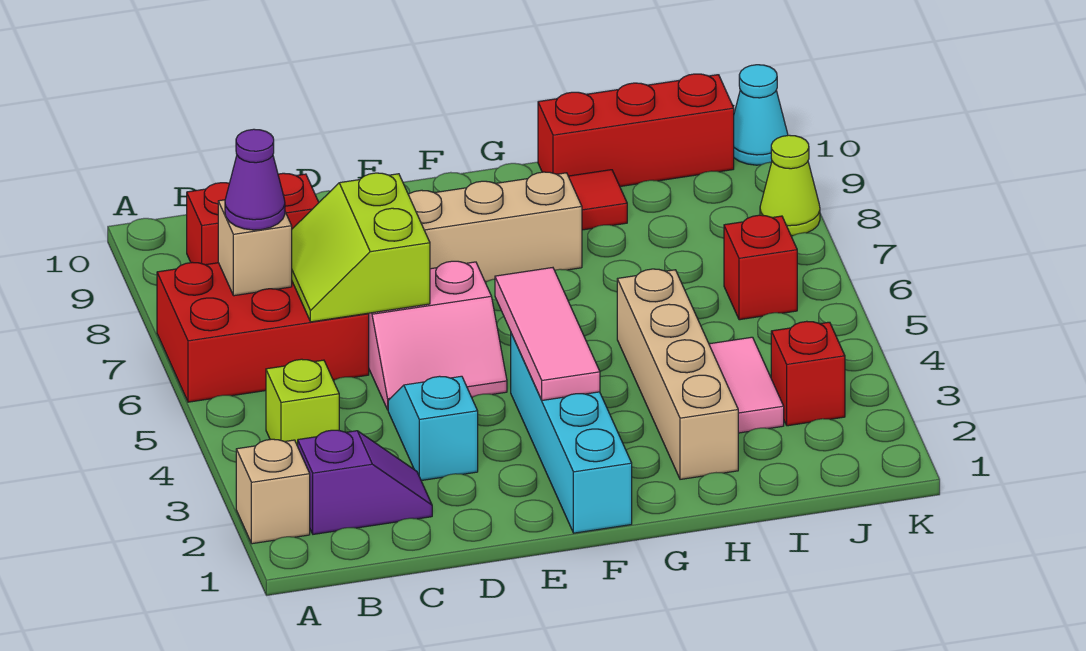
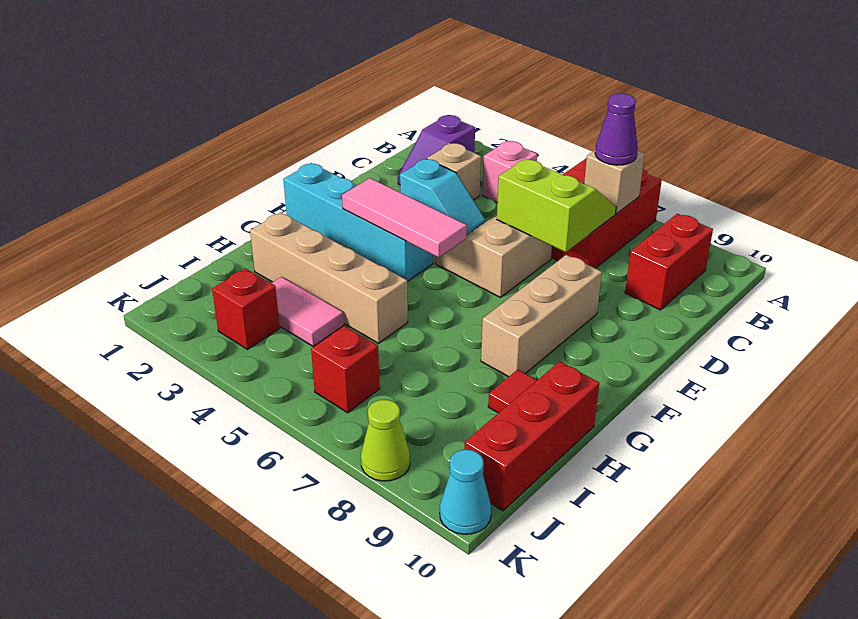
tan brick A2 level 1 -> tan brick C3 level 1
lime brick B4 level 1 -> pink brick B4 level 1
pink slope D5:E6 level 1 top 6 -> tan slope D5:E6 level 1 top 6

